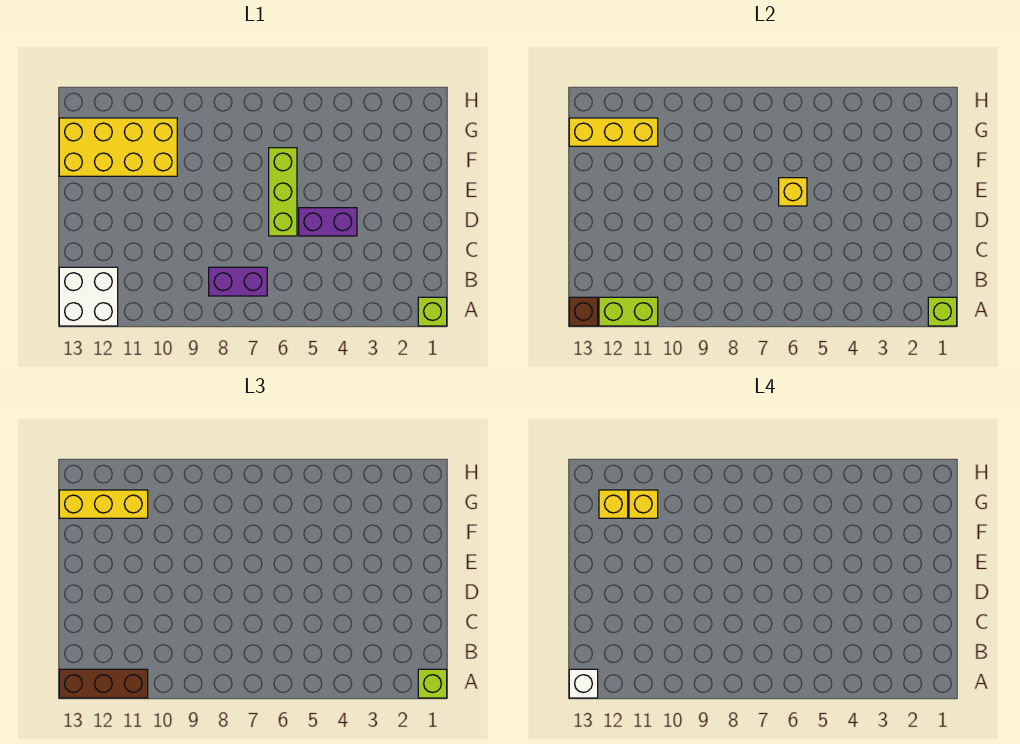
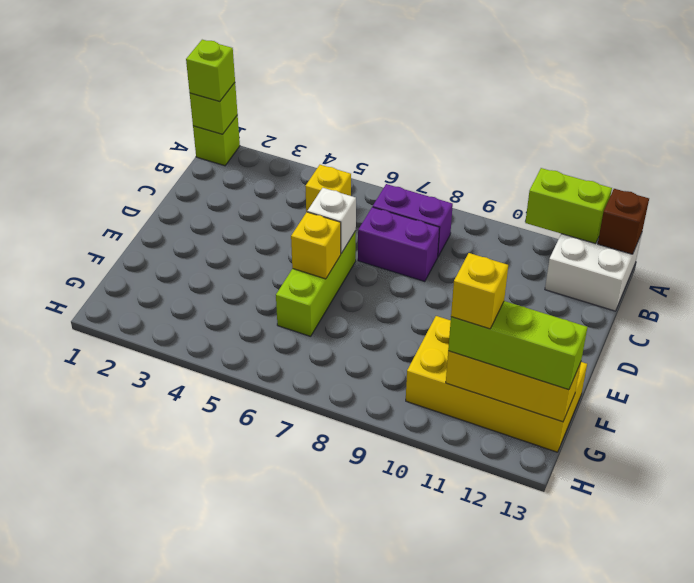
brown brick A11:A13 level 3 -> none
white brick A13 level 4 -> white brick D6 level 2
purple brick D4:D5 level 1 -> purple brick C7:C8 level 1
yellow brick G11:G13 level 3 -> lime brick G11:G13 level 3
yellow brick G12 level 4 -> yellow brick B5 level 1

